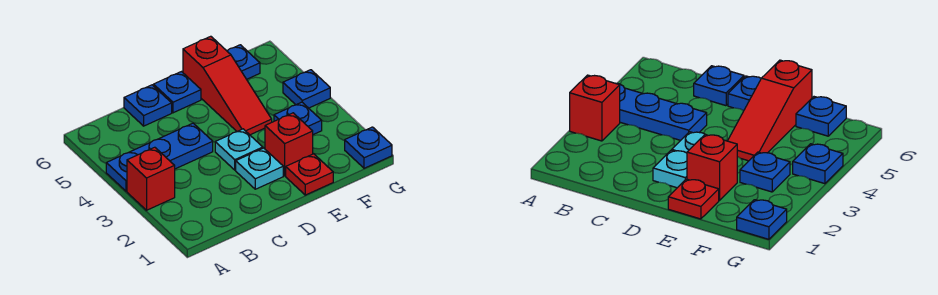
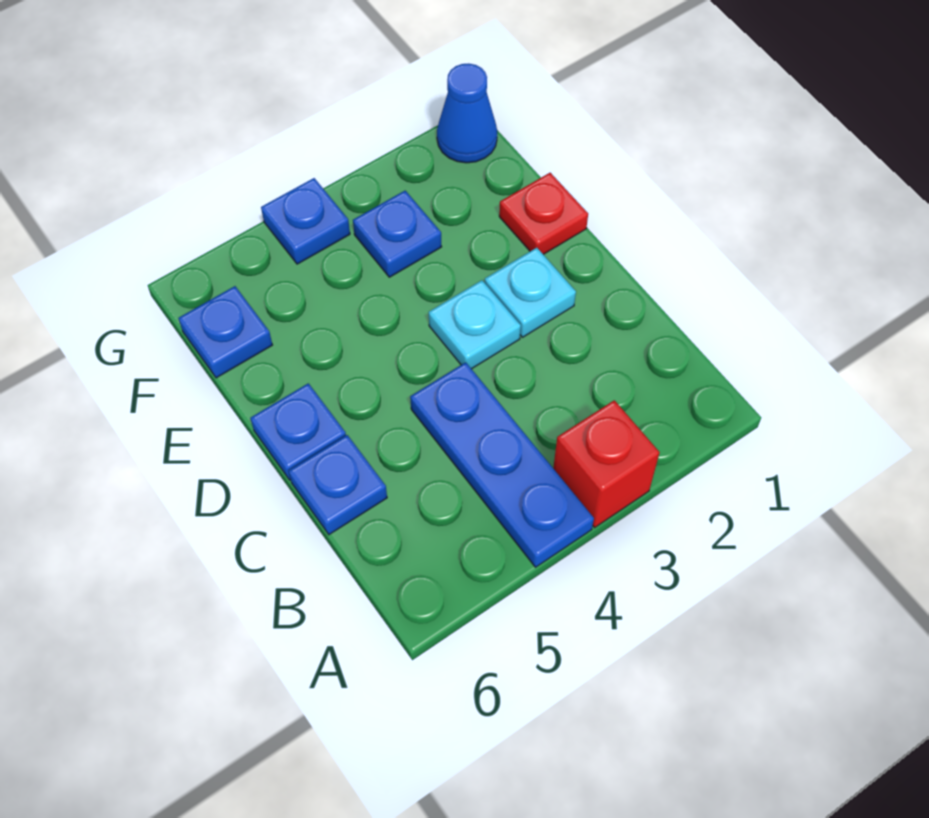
red brick E2 level 1 -> none
red slope E4:E6 level 1 top 6 -> none
blue plate G1 level 1 -> blue cone G1 level 1

